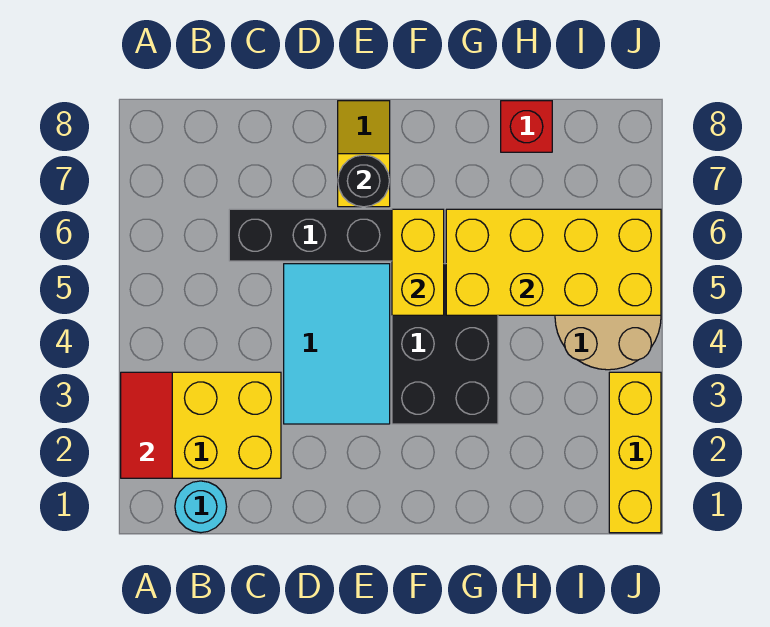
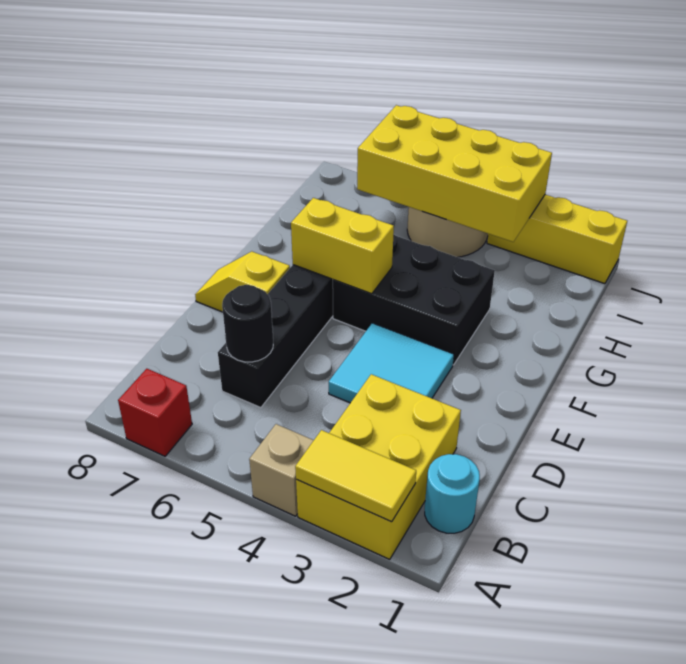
red tile A2:A3 level 2 -> yellow tile A2:A3 level 2
none -> tan brick A4 level 1
cyan tile D3:E5 level 1 -> cyan tile D3:E4 level 1
black round brick E7 level 2 -> black round brick C6 level 2
yellow brick G5:J6 level 2 -> yellow brick I3:J6 level 2
red brick H8 level 1 -> red brick A7 level 1

